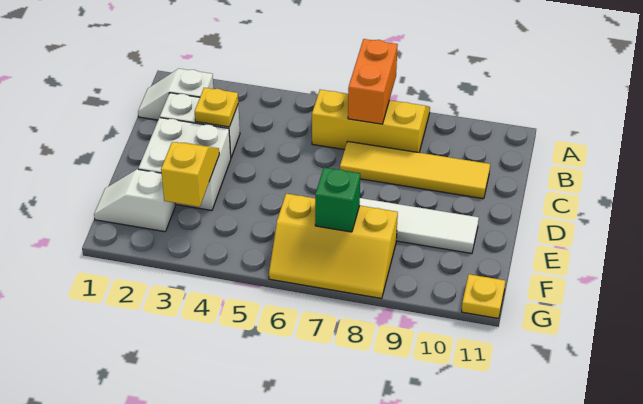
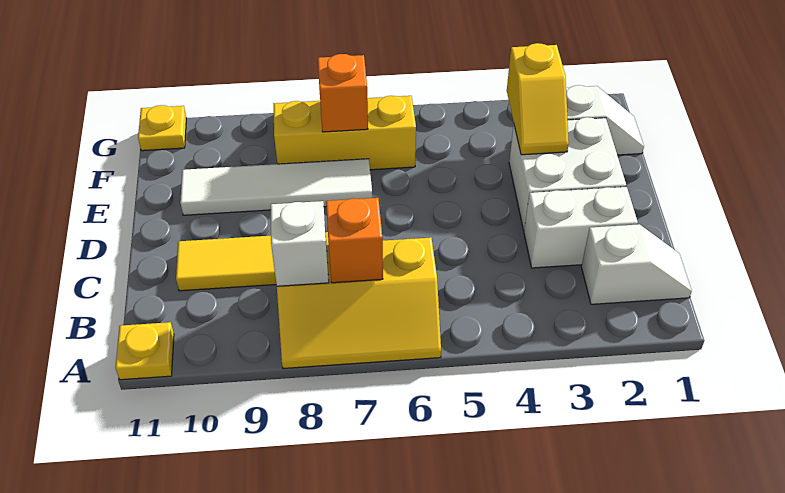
orange brick A7:B7 level 2 -> orange brick B7 level 2
none -> white brick B8 level 2
yellow plate C3 level 2 -> yellow plate A11 level 1
green brick F7 level 2 -> orange brick F7 level 2

